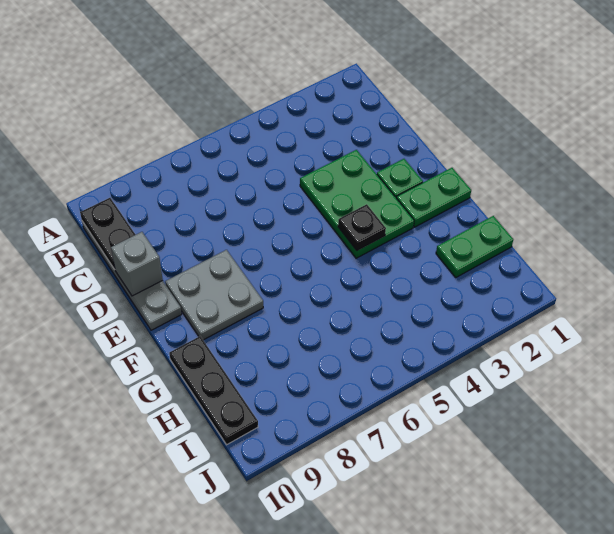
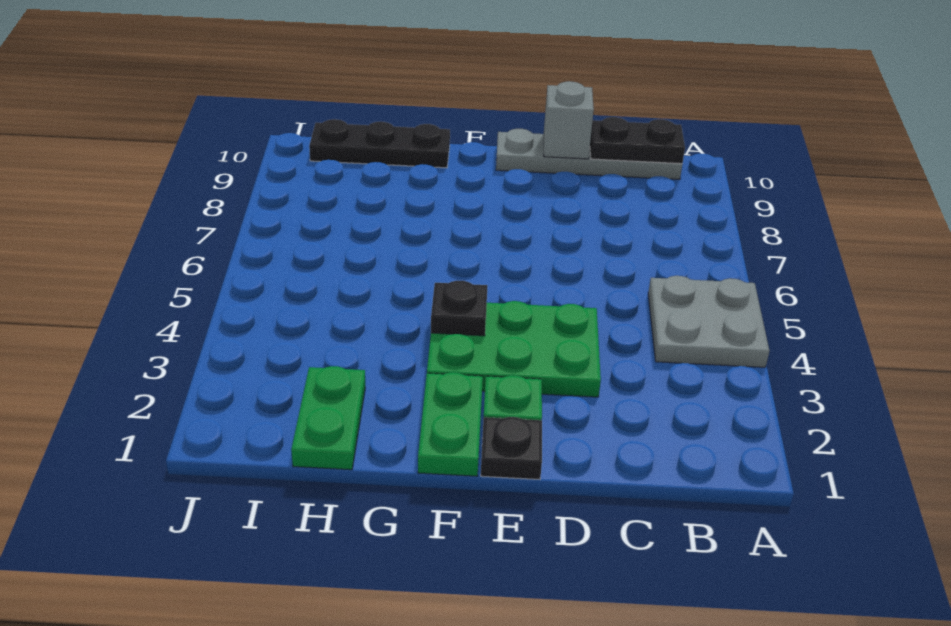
none -> black plate E1 level 1
grey plate E8:F9 level 1 -> grey plate A4:B5 level 1

